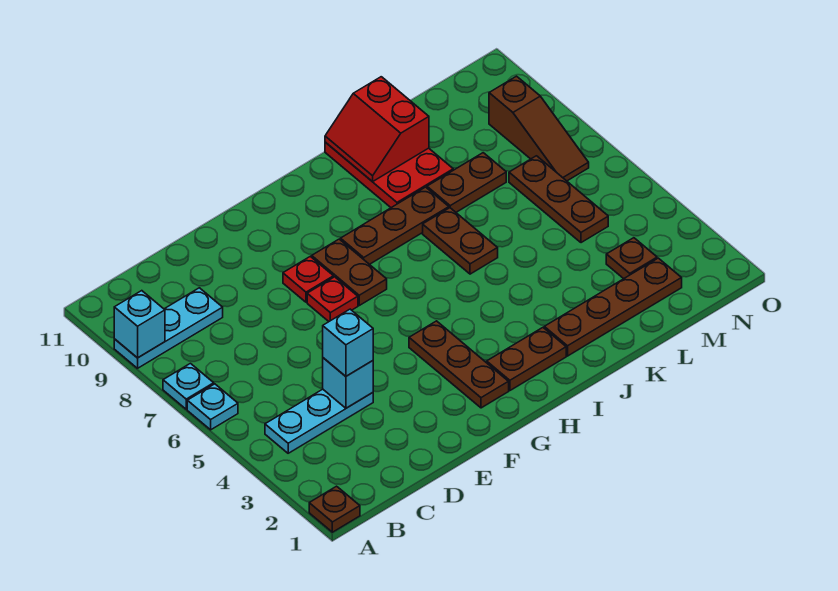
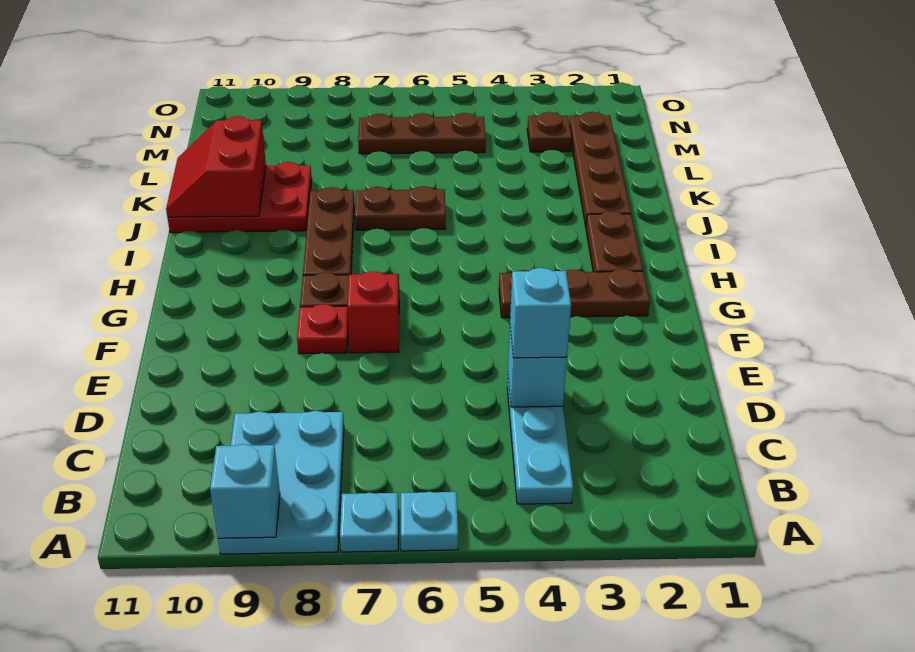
brown plate A1 level 1 -> none
cyan plate A9:C9 level 1 -> cyan plate A8:C9 level 1
red plate F7 level 1 -> red brick F7 level 1
red slope J10:K11 level 2 top K -> red slope J10:K11 level 2 top 10
brown plate K8:L8 level 1 -> none
brown slope N7:N9 level 1 top 9 -> none

